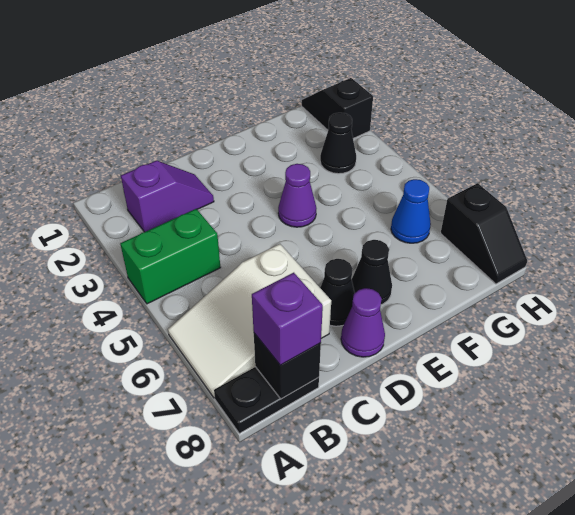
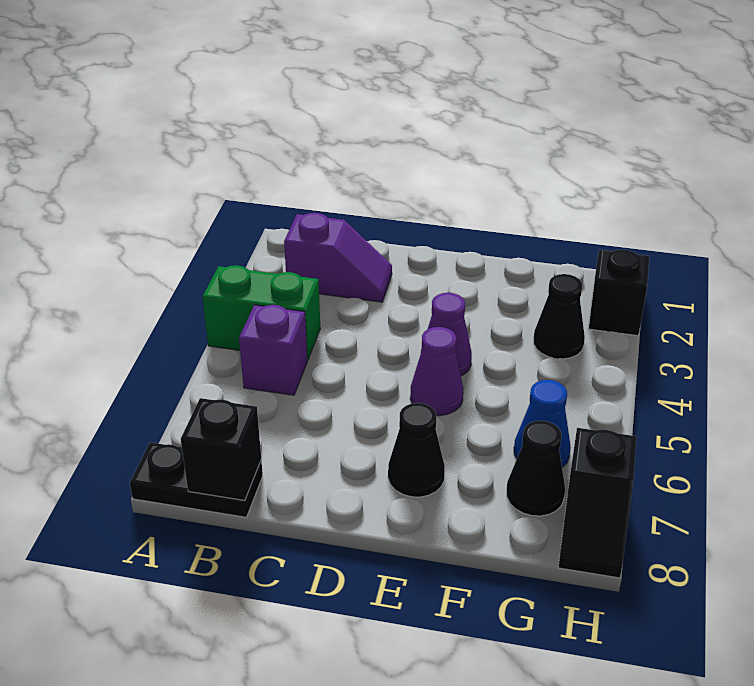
white slope A6:C7 level 1 top C -> none
purple brick B8 level 3 -> purple brick B5 level 1
black cone D7 level 1 -> black cone G7 level 1
purple cone D8 level 1 -> purple cone E5 level 1

